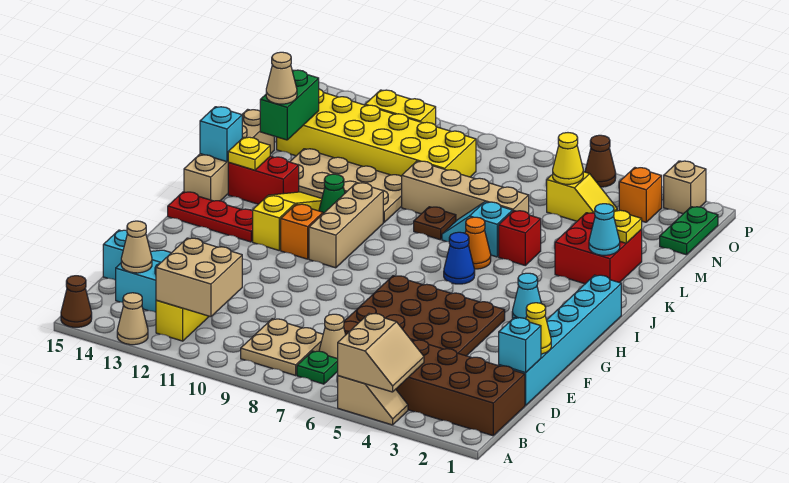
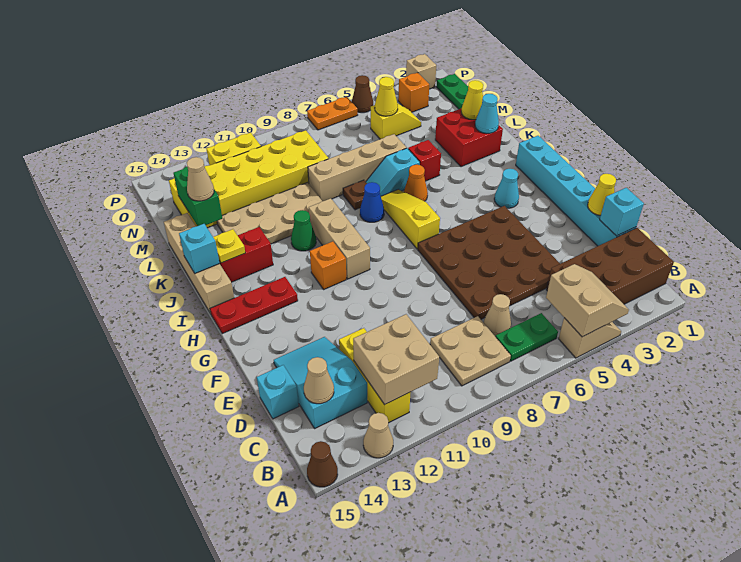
green plate B7 level 1 -> green plate B6:B7 level 1
yellow slope H12:J12 level 1 top H -> yellow slope H7:J7 level 1 top H
blue cone I6 level 1 -> blue cone J8 level 1
yellow plate L2 level 2 -> yellow cone L2 level 2
none -> orange plate P6:P7 level 1

